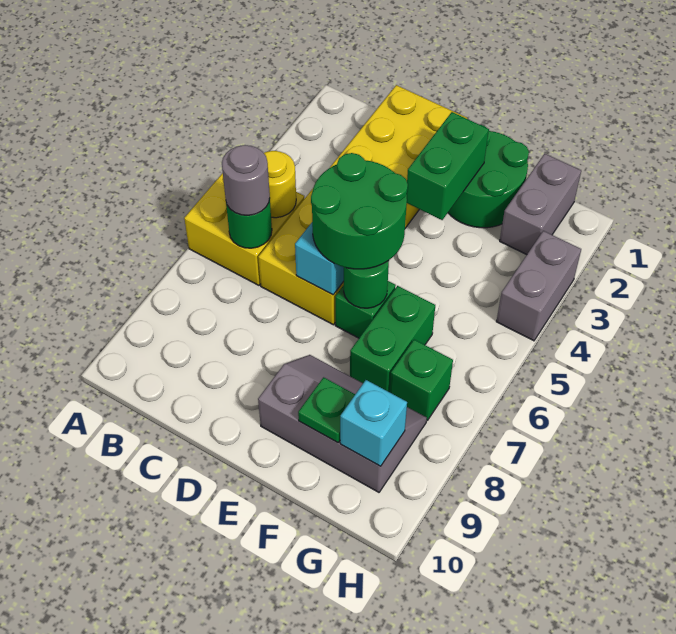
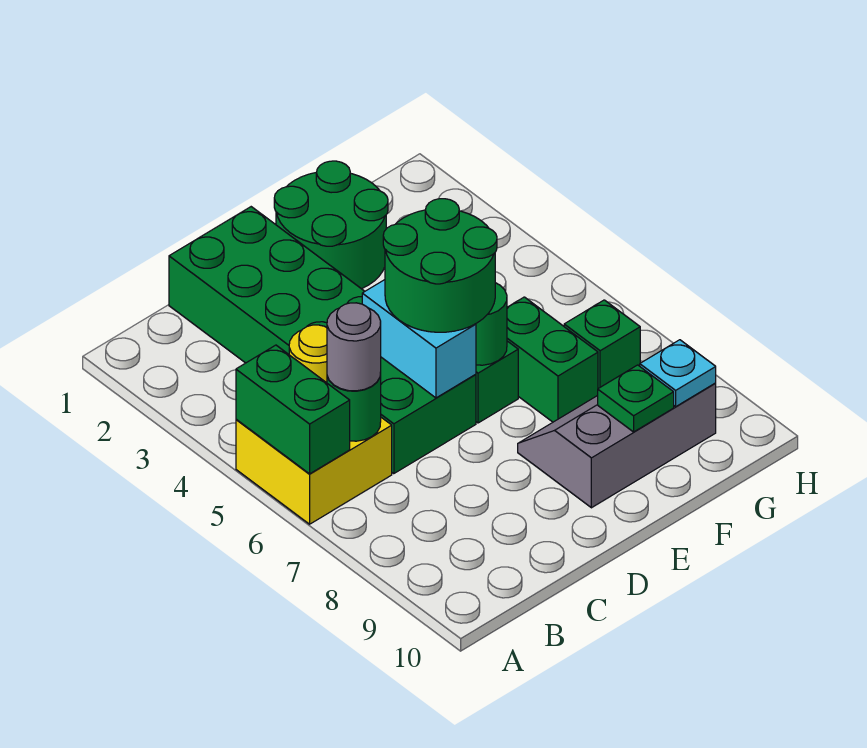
yellow brick C1:D6 level 1 -> green brick C1:D6 level 1
green brick E2:E3 level 2 -> green brick A5:A6 level 2
grey brick G1:G2 level 1 -> none
cyan brick G9 level 2 -> cyan plate G9 level 2
grey brick H3:H4 level 1 -> none

